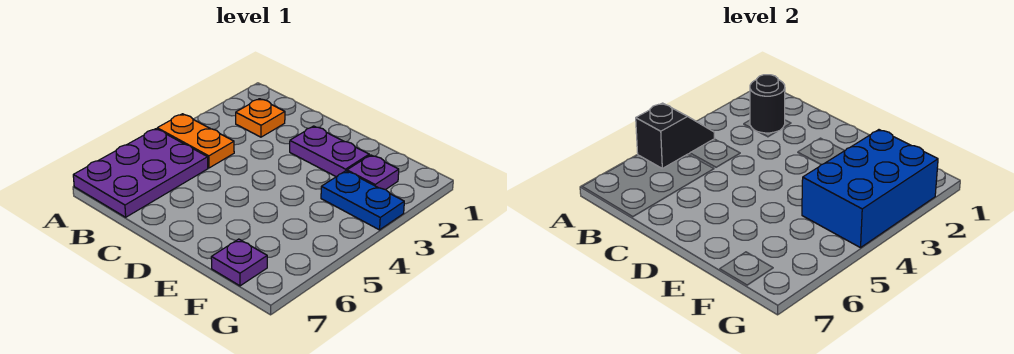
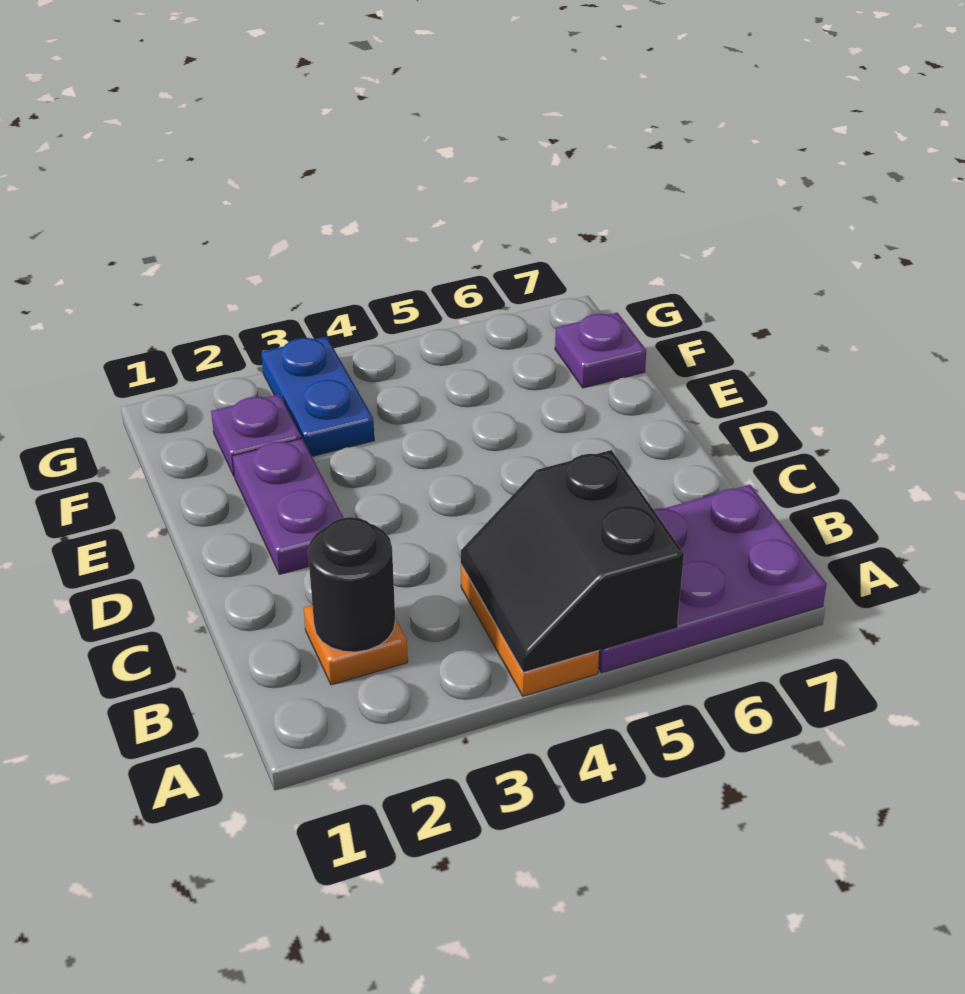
black slope A4:A5 level 2 top 5 -> black slope A4:B5 level 2 top 5
blue brick F2:G4 level 2 -> none

